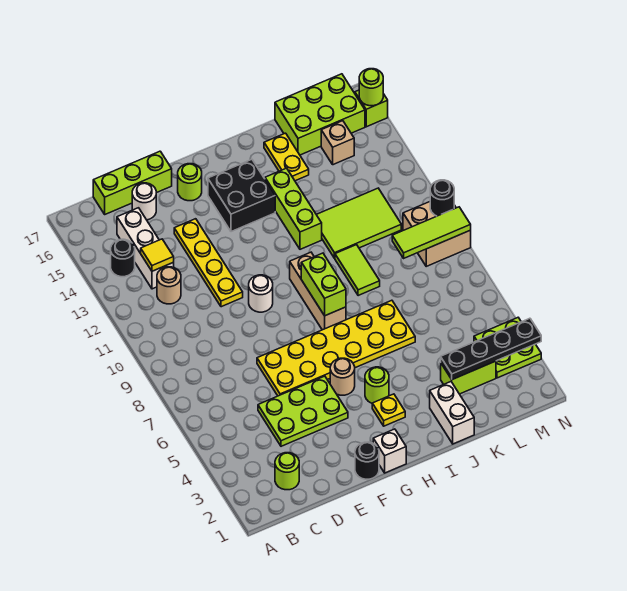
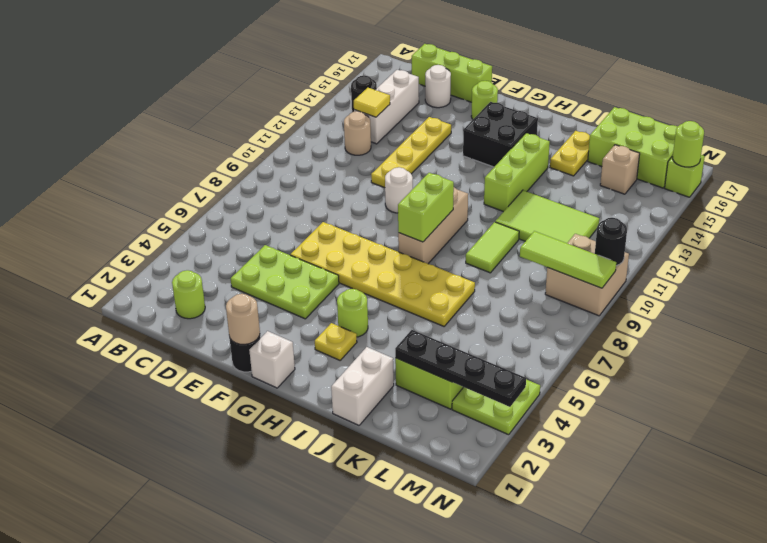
tan round brick G5 level 1 -> tan round brick F1 level 2

